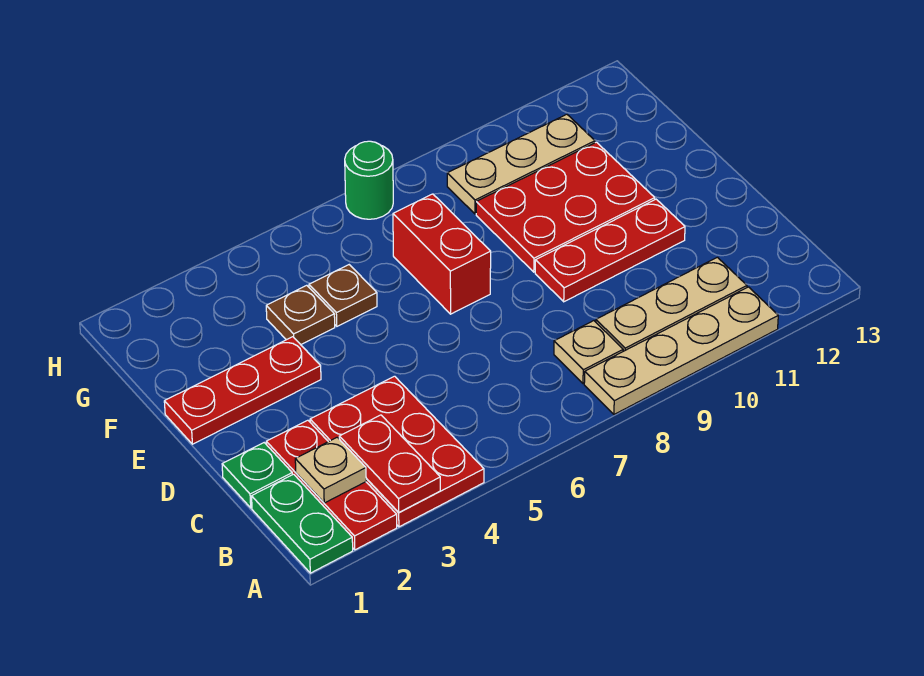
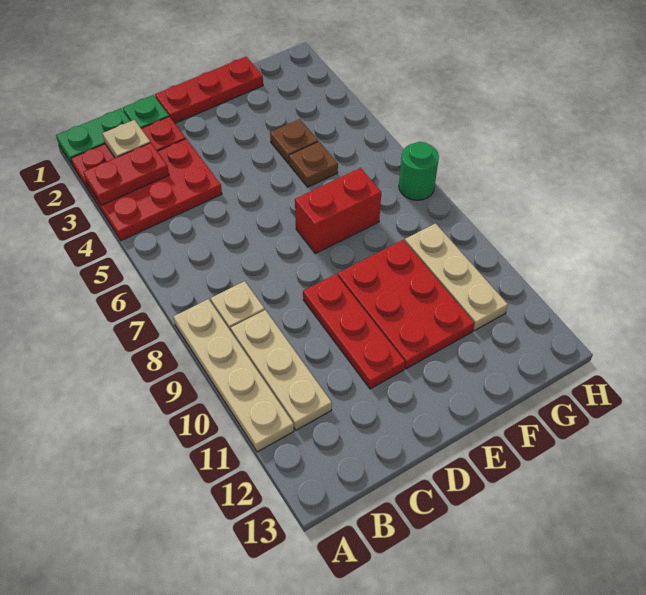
red plate E1:E3 level 1 -> red plate D1:F1 level 1

